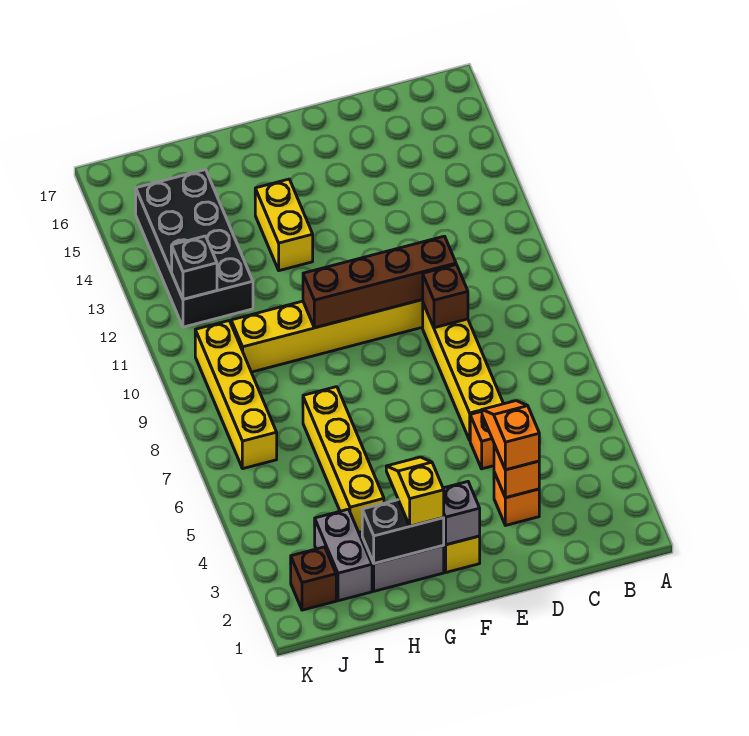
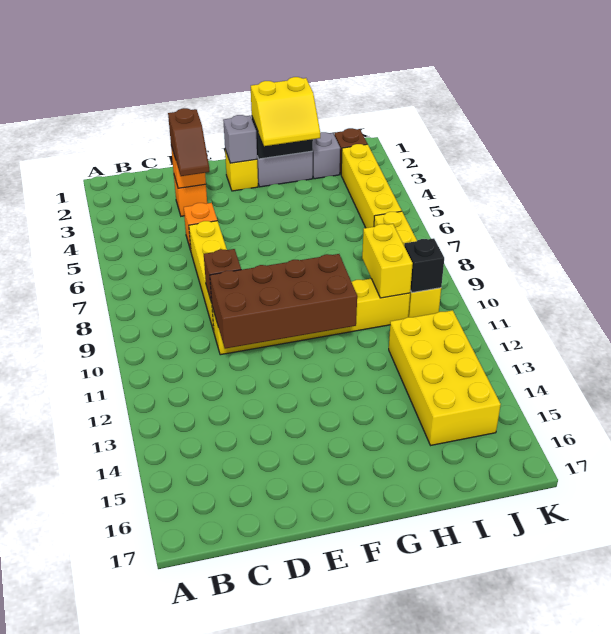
orange slope D3:D4 level 3 top 3 -> brown slope D3:D4 level 3 top 3
brown brick D10:G10 level 2 -> brown brick D10:G11 level 2
yellow slope G2:G3 level 3 top 2 -> yellow slope G2:H3 level 3 top 2
yellow brick G13:G14 level 1 -> yellow brick I9:I10 level 2
yellow brick H4:H7 level 1 -> yellow brick J3:J6 level 1
grey brick I2:I3 level 1 -> grey brick I2 level 1
black brick I12:J15 level 1 -> yellow brick I12:J15 level 1
black brick J12 level 2 -> black brick J10 level 2

